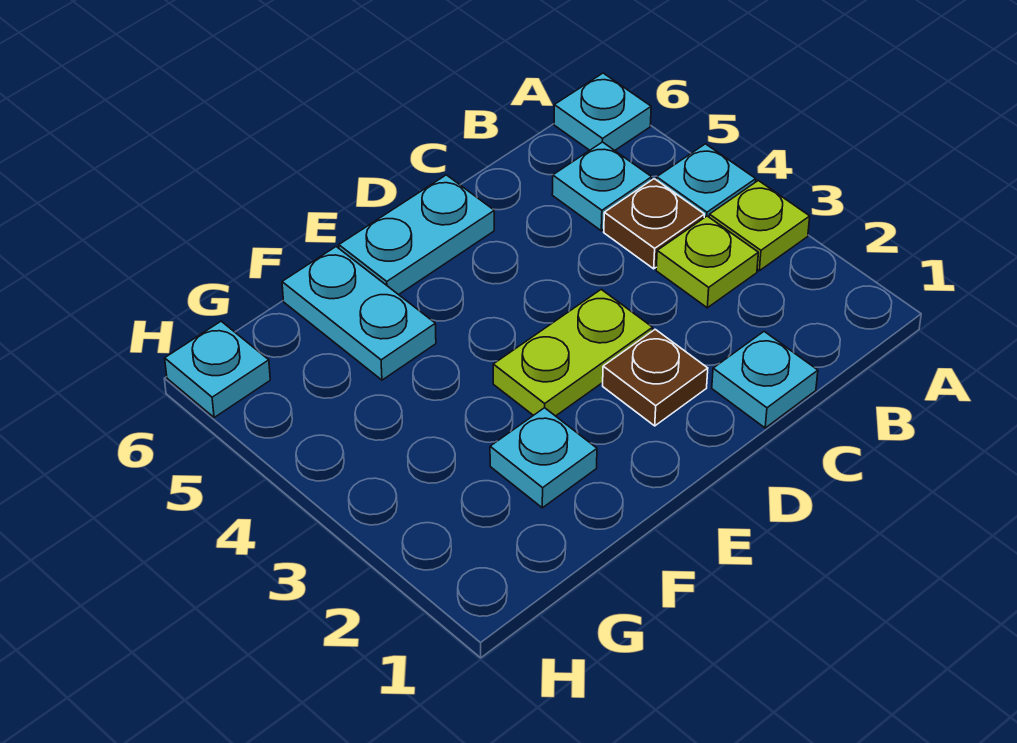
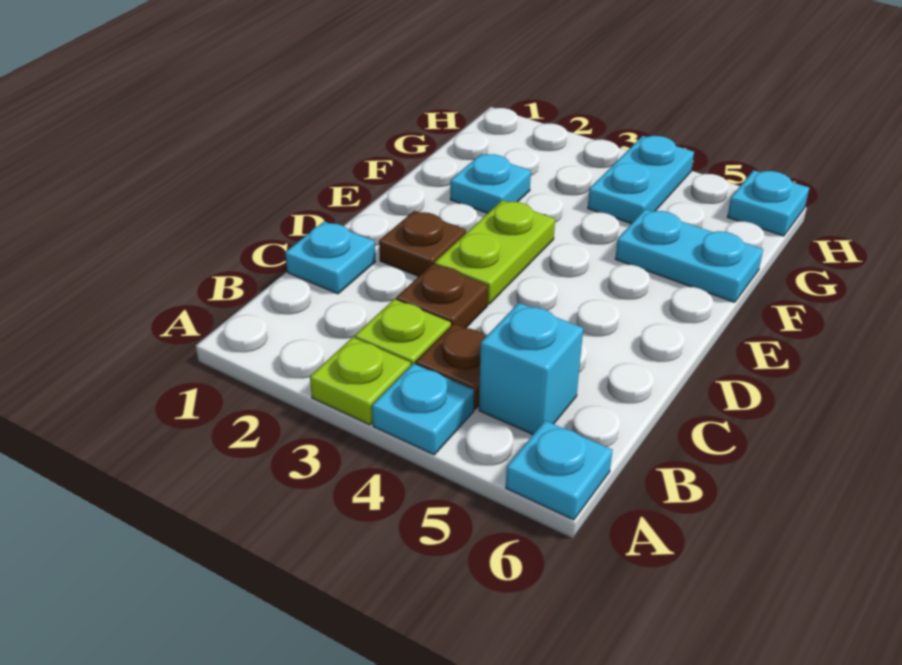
cyan plate B5 level 1 -> cyan brick B5 level 1
none -> brown plate C3 level 1
cyan plate D6:E6 level 1 -> cyan plate G4:H4 level 1

